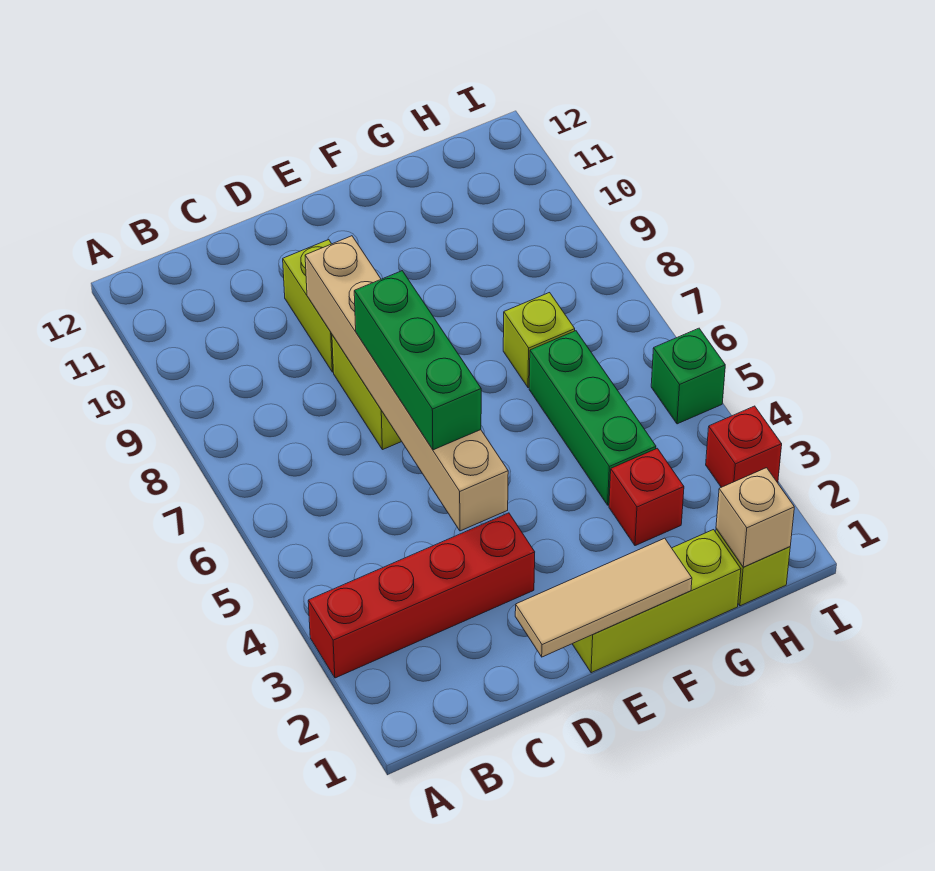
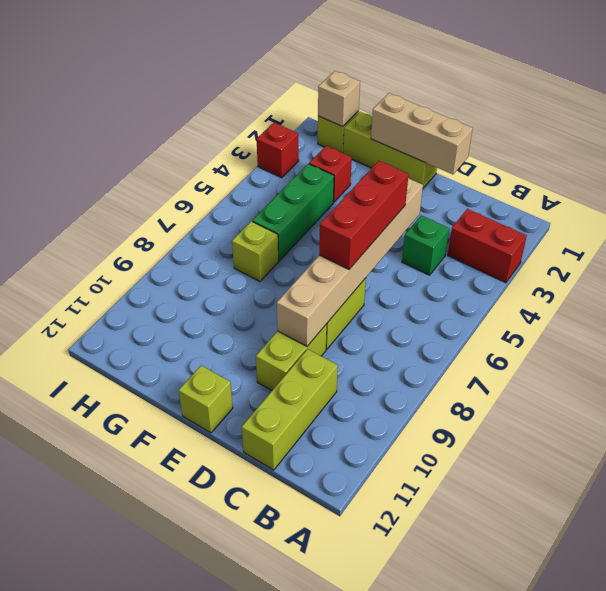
red brick A3:D3 level 1 -> red brick A3:B3 level 1
none -> lime brick C10:C12 level 1
tan tile D1:F1 level 2 -> tan brick D1:F1 level 2
green brick D5:D7 level 3 -> red brick D5:D7 level 3
none -> lime brick E12 level 1
green brick I5 level 1 -> green brick C4 level 1

